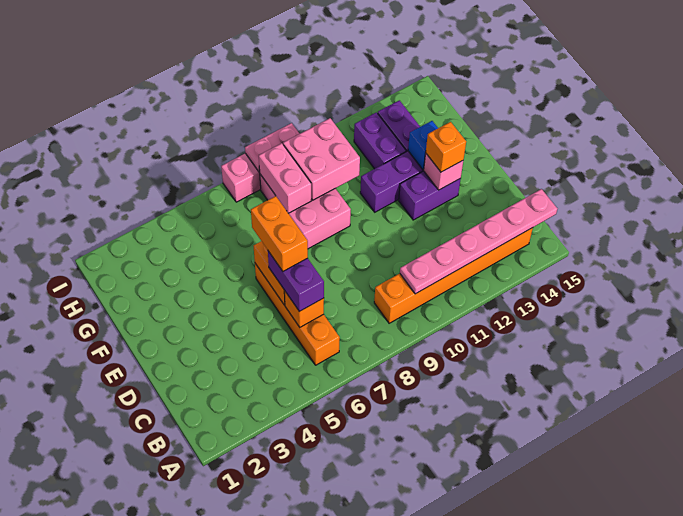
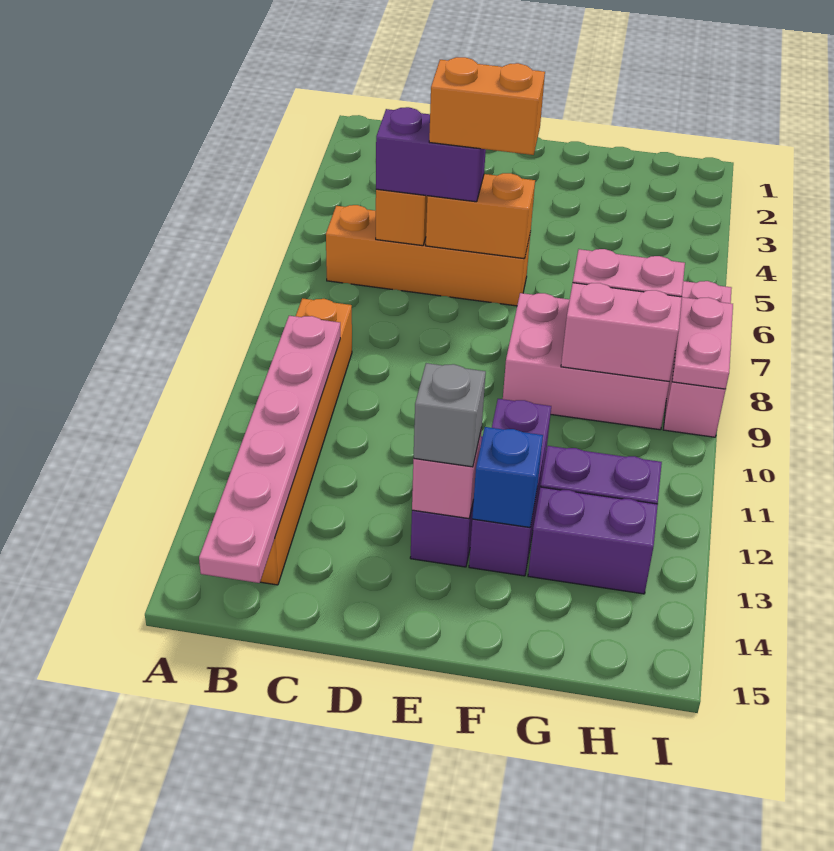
orange brick E13 level 3 -> grey brick E13 level 3
pink brick G9:H10 level 2 -> pink brick G9:H9 level 2

